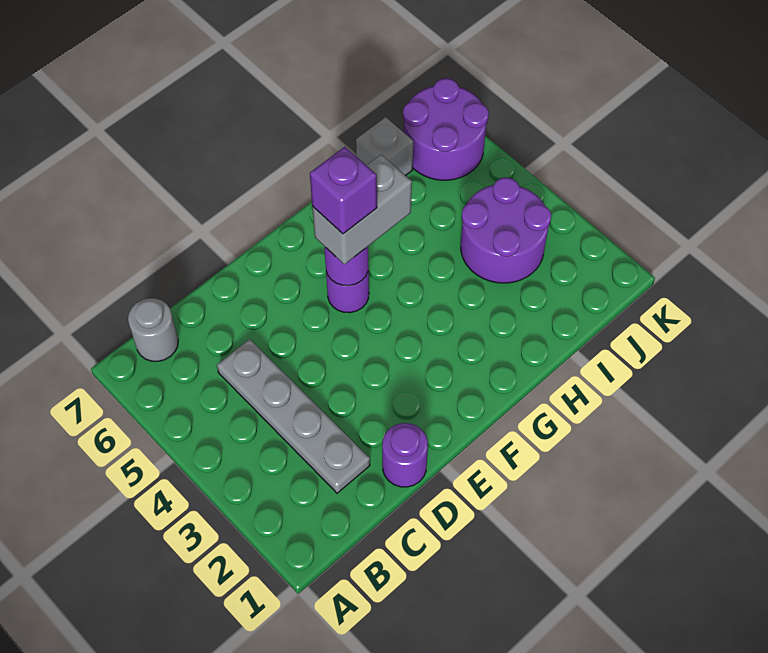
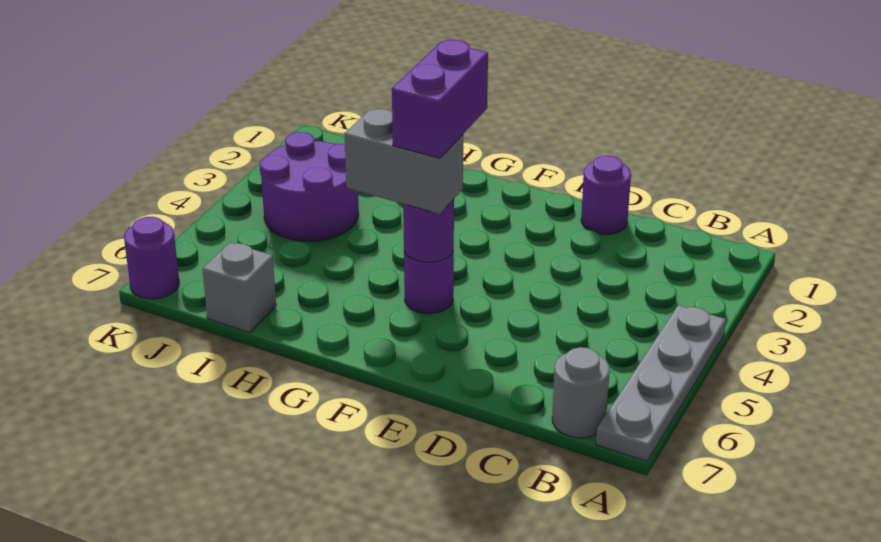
grey plate C2:C5 level 1 -> grey plate A4:A7 level 1
purple brick F5 level 4 -> purple brick F4:F5 level 4
purple round brick J6:K7 level 1 -> purple round brick K7 level 1

